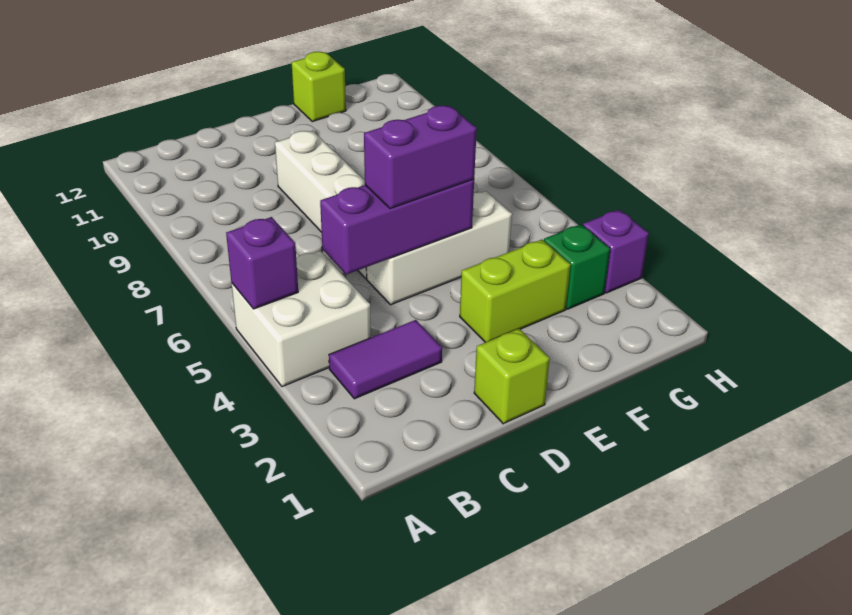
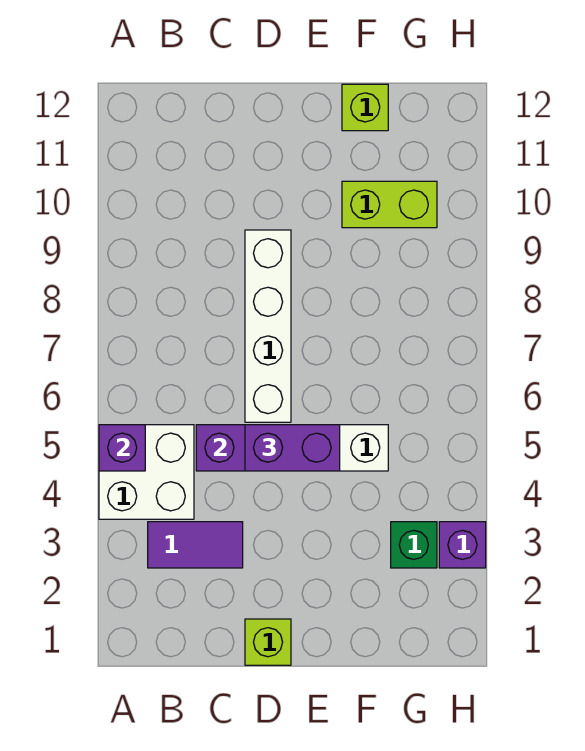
lime brick E3:F3 level 1 -> lime brick F10:G10 level 1

